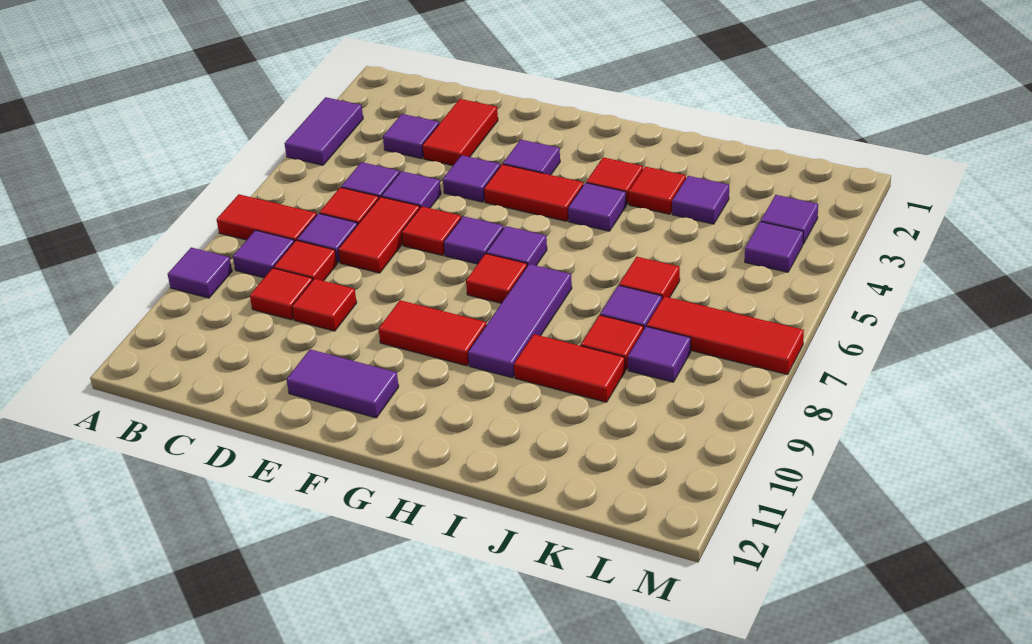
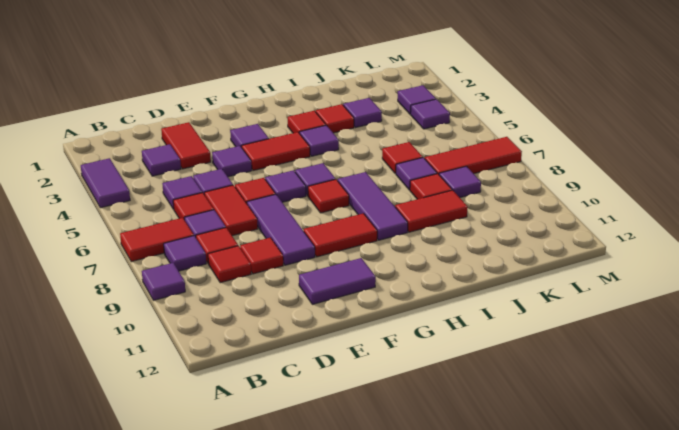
none -> purple tile E7:E9 level 1

